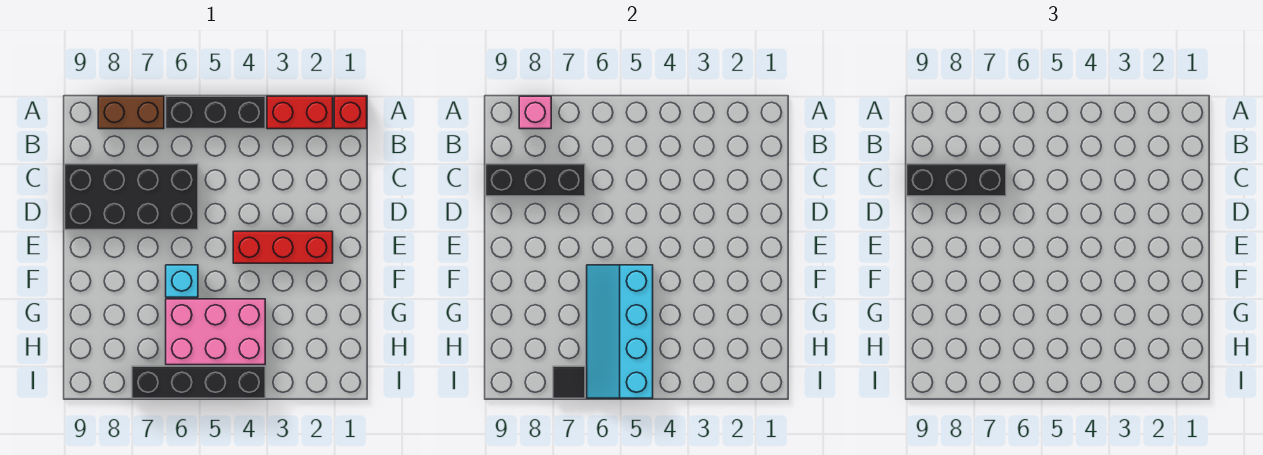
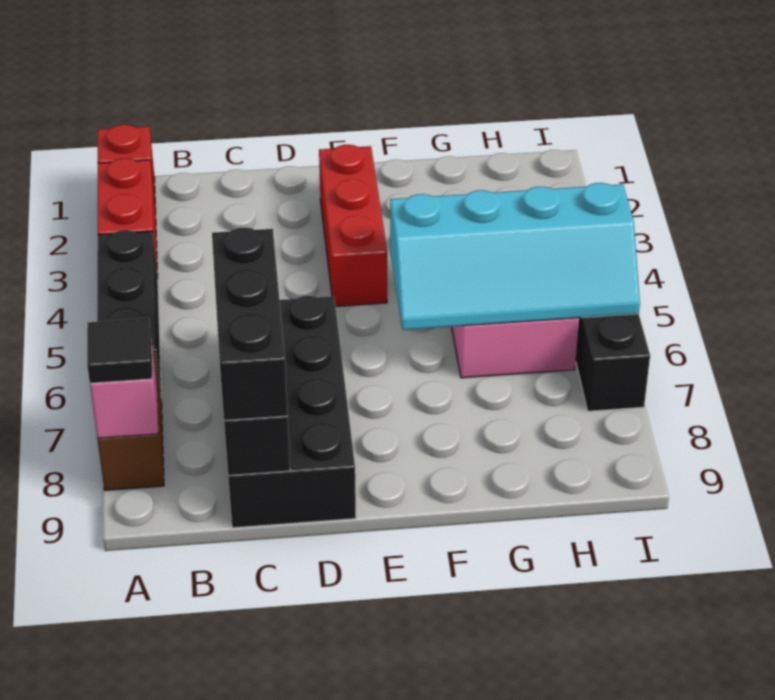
cyan brick F6 level 1 -> none
black tile I7 level 2 -> black tile A8 level 3

